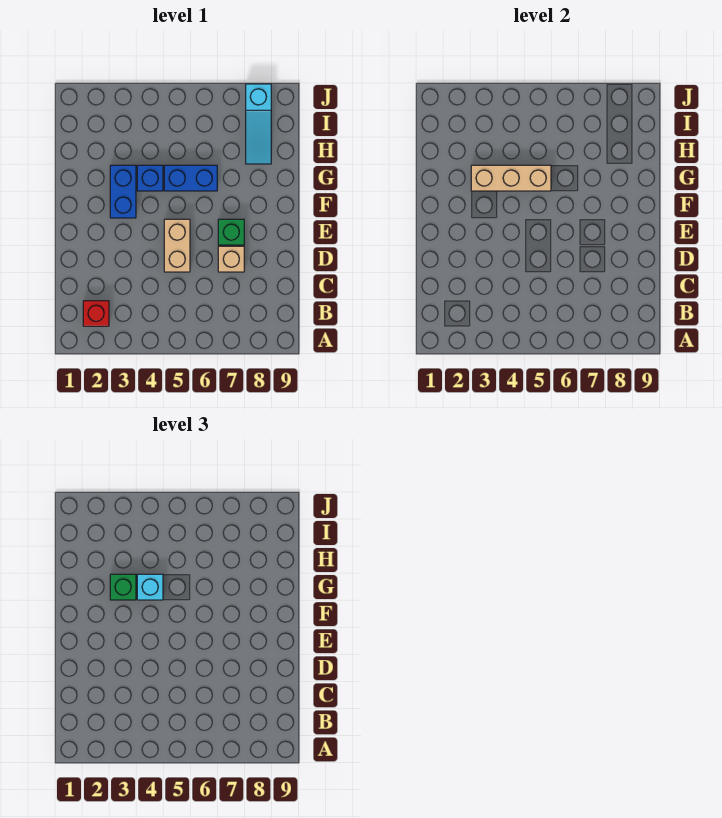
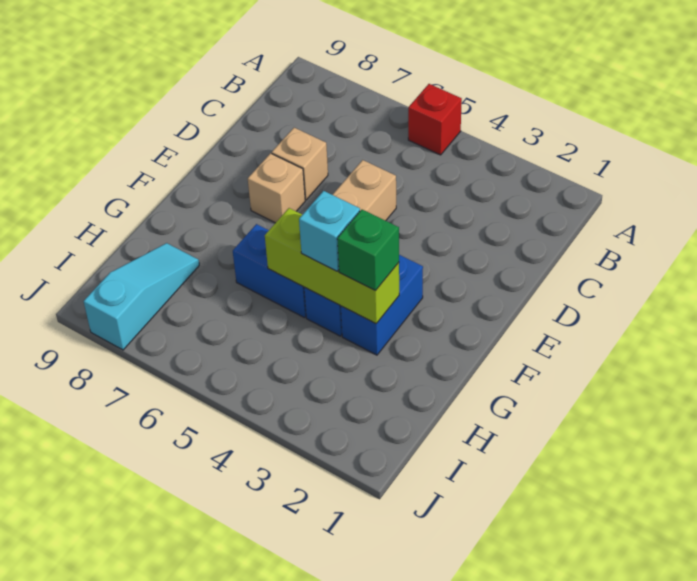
red brick B2 level 1 -> red brick A5 level 1
green brick E7 level 1 -> tan brick E7 level 1
tan brick G3:G5 level 2 -> lime brick G3:G5 level 2

